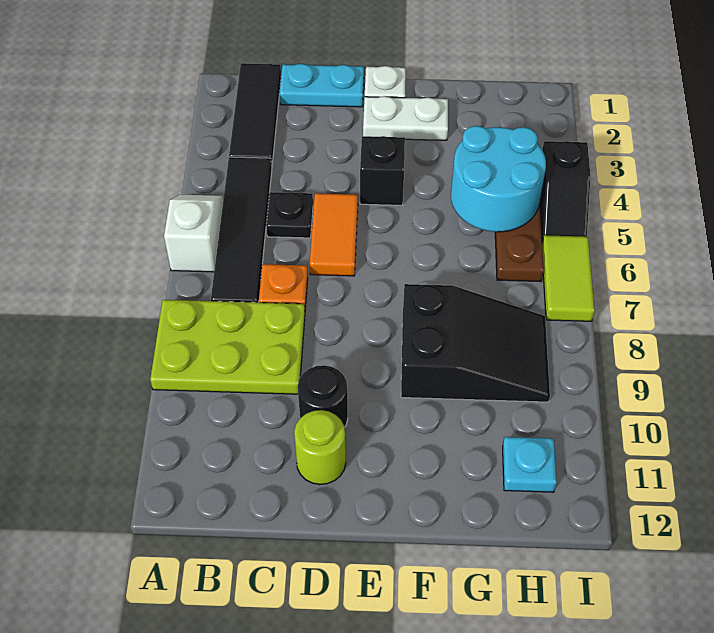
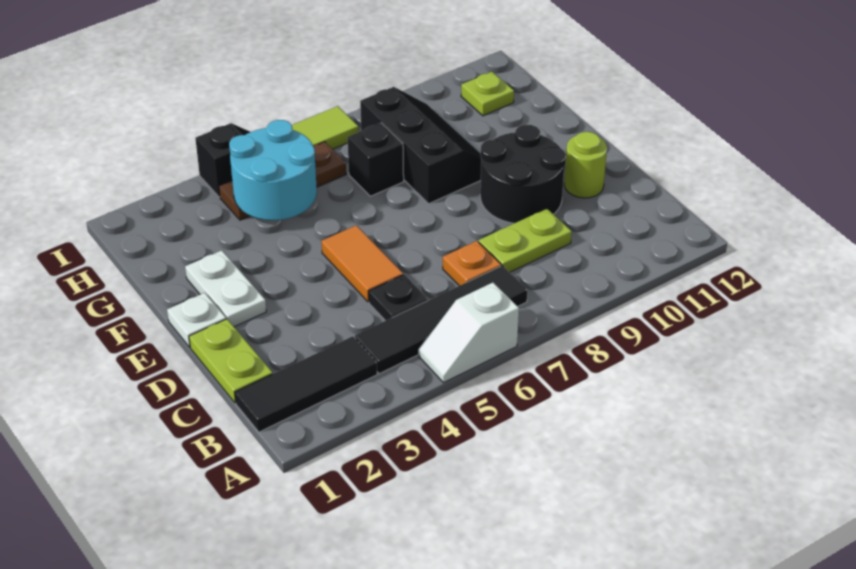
lime plate A8:C9 level 1 -> lime plate C8:C9 level 1
cyan plate C1:D1 level 1 -> lime plate C1:D1 level 1
orange tile D5:D6 level 1 -> orange tile D5:E5 level 1
black round brick D10 level 1 -> black round brick D9:E10 level 1
black brick E4 level 1 -> black brick G7 level 1
black slope F8:H9 level 1 top F -> black slope F8:H9 level 1 top 8
cyan plate H11 level 1 -> lime plate H11 level 1

